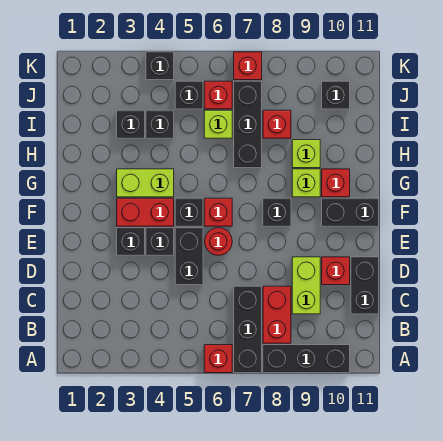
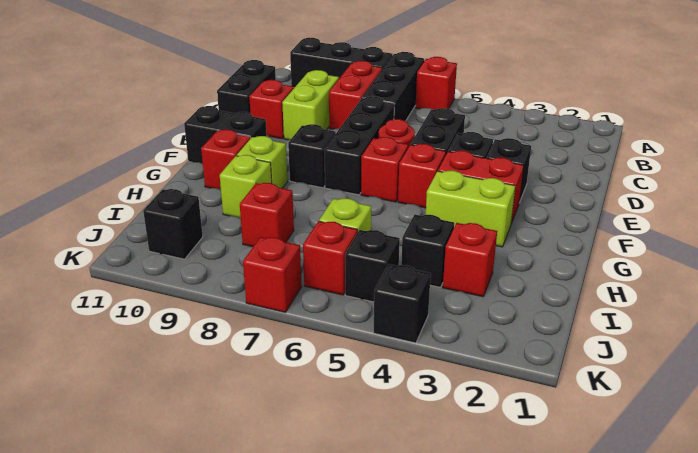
black brick F5 level 1 -> red brick F5 level 1
black brick H7:J7 level 1 -> black brick D7:F7 level 1
black brick I3 level 1 -> red brick I3 level 1

